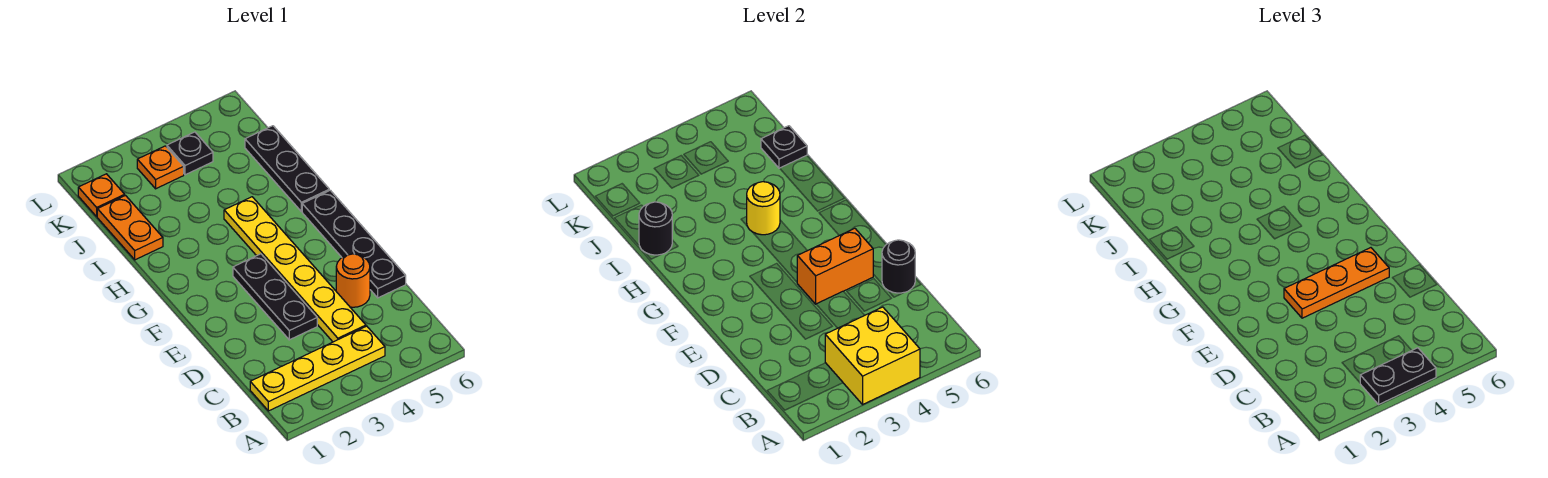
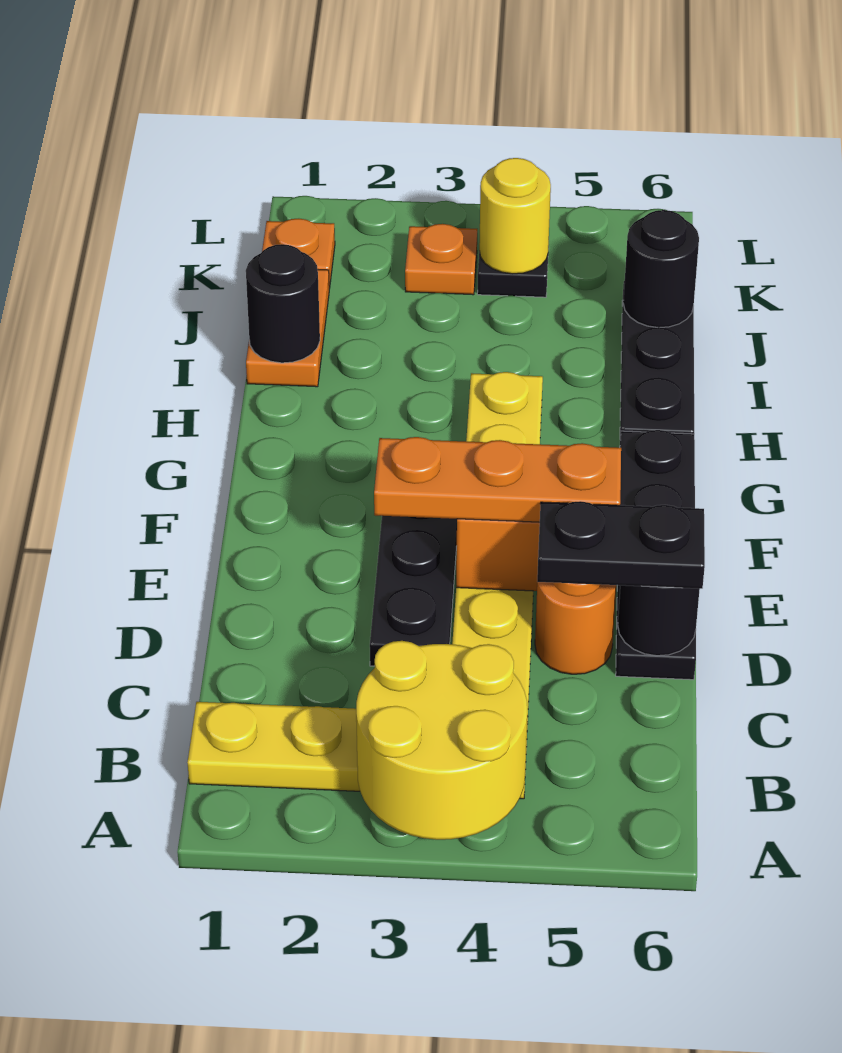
yellow brick A3:B4 level 2 -> yellow round brick A3:B4 level 2
black plate A3:A4 level 3 -> black plate D5:D6 level 3
yellow round brick H4 level 2 -> yellow round brick K4 level 2
black plate J6 level 2 -> black round brick J6 level 2

